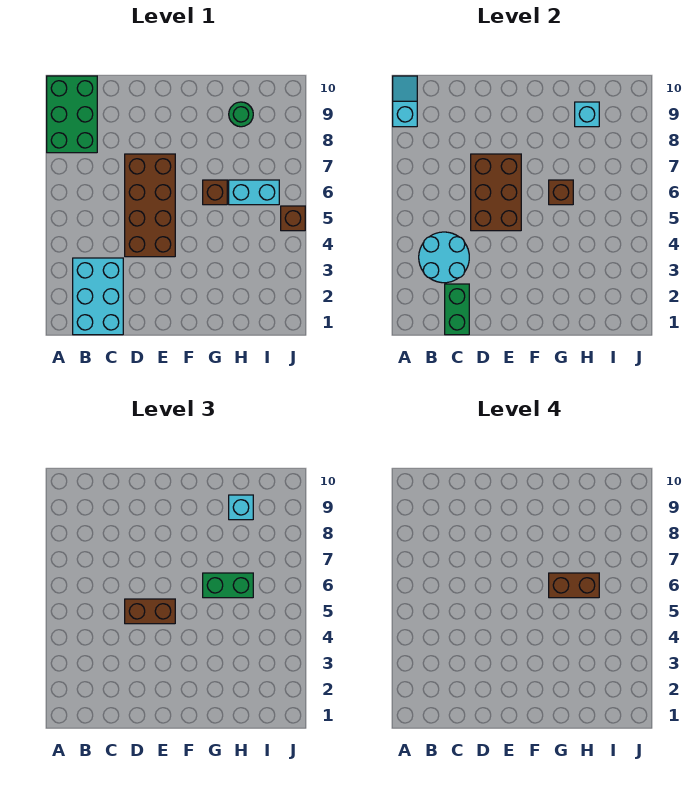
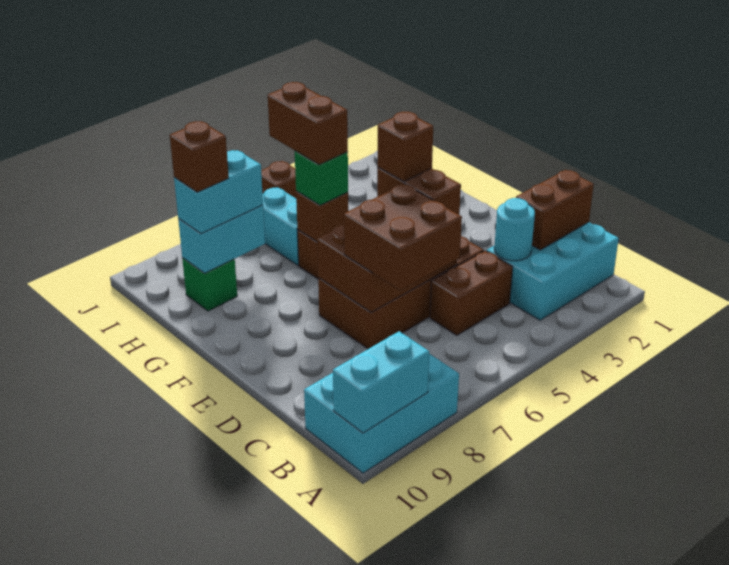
green brick A8:B10 level 1 -> cyan brick A8:B10 level 1
cyan slope A9:A10 level 2 top 9 -> cyan brick A9:A10 level 2
cyan round brick B3:C4 level 2 -> cyan round brick C3 level 2
green brick C1:C2 level 2 -> brown brick C1:C2 level 2
none -> brown brick C4:C5 level 1
none -> brown brick C6:D7 level 3
none -> brown brick E5 level 4
green brick G6:H6 level 3 -> green brick G6 level 3
green round brick H9 level 1 -> green brick H9 level 1
cyan brick H9 level 2 -> cyan brick H8:H9 level 2
cyan brick H9 level 3 -> cyan brick H8:H9 level 3
none -> brown brick H9 level 4

